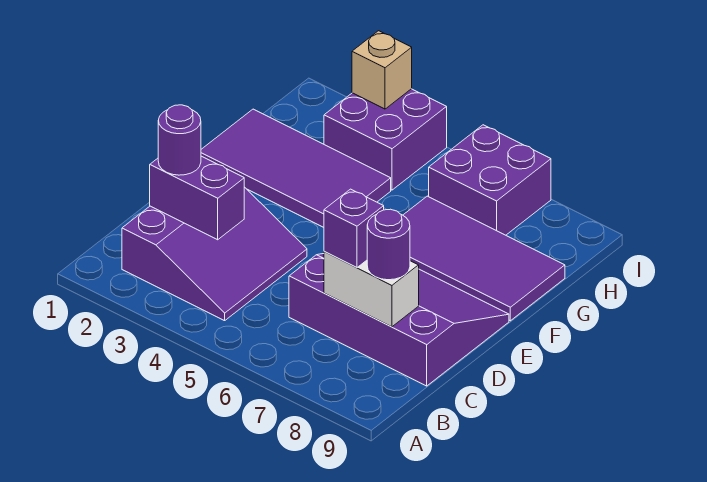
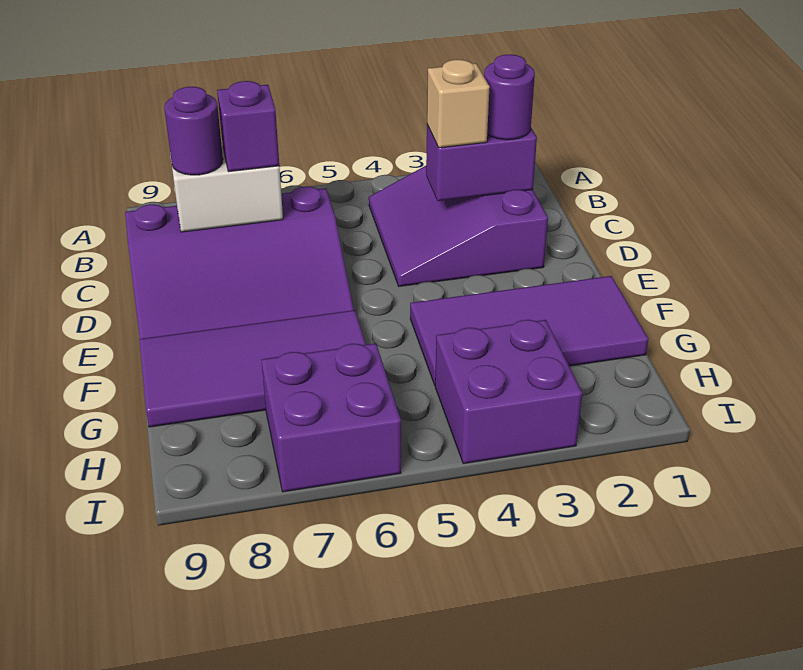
tan brick I3 level 2 -> tan brick C3 level 3

